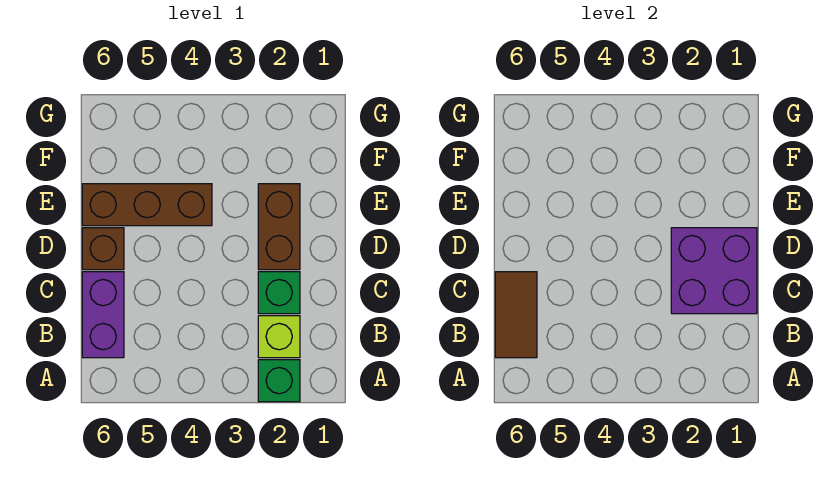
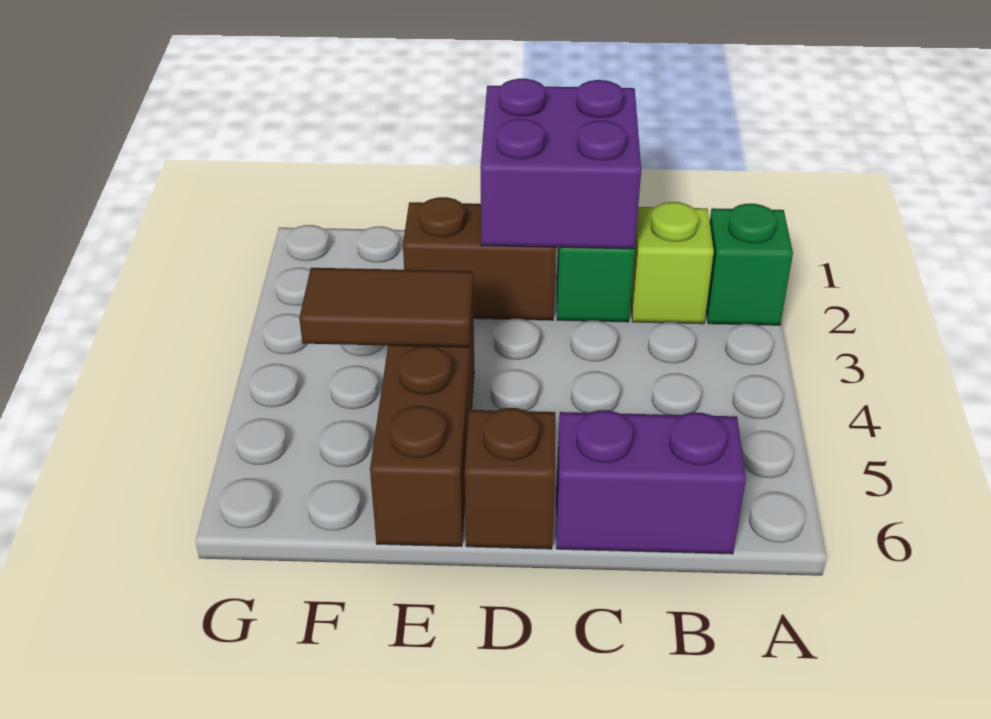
brown tile B6:C6 level 2 -> brown tile E4:F4 level 2

